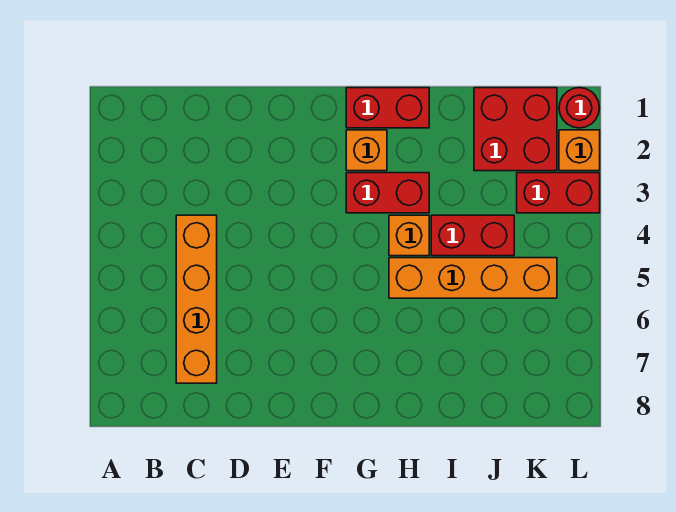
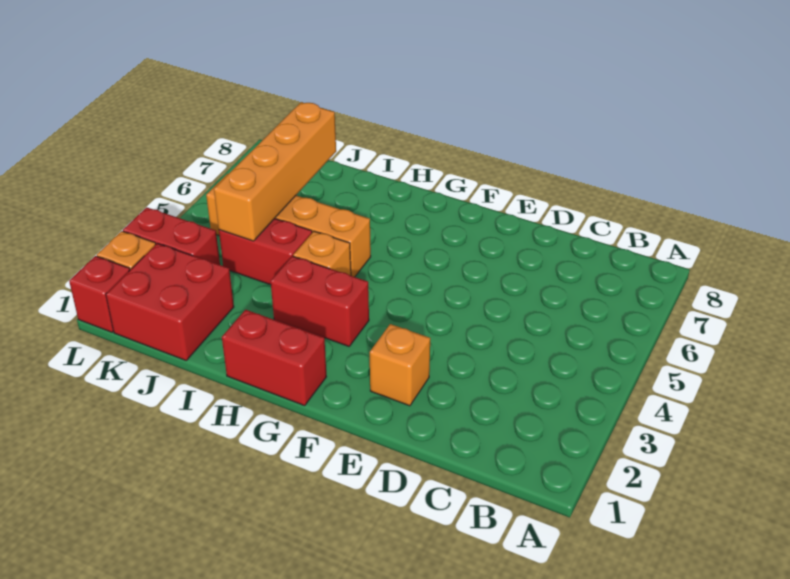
orange brick C4:C7 level 1 -> orange brick J4:J7 level 2
orange brick G2 level 1 -> orange brick E2 level 1
red round brick L1 level 1 -> red brick L1 level 1

